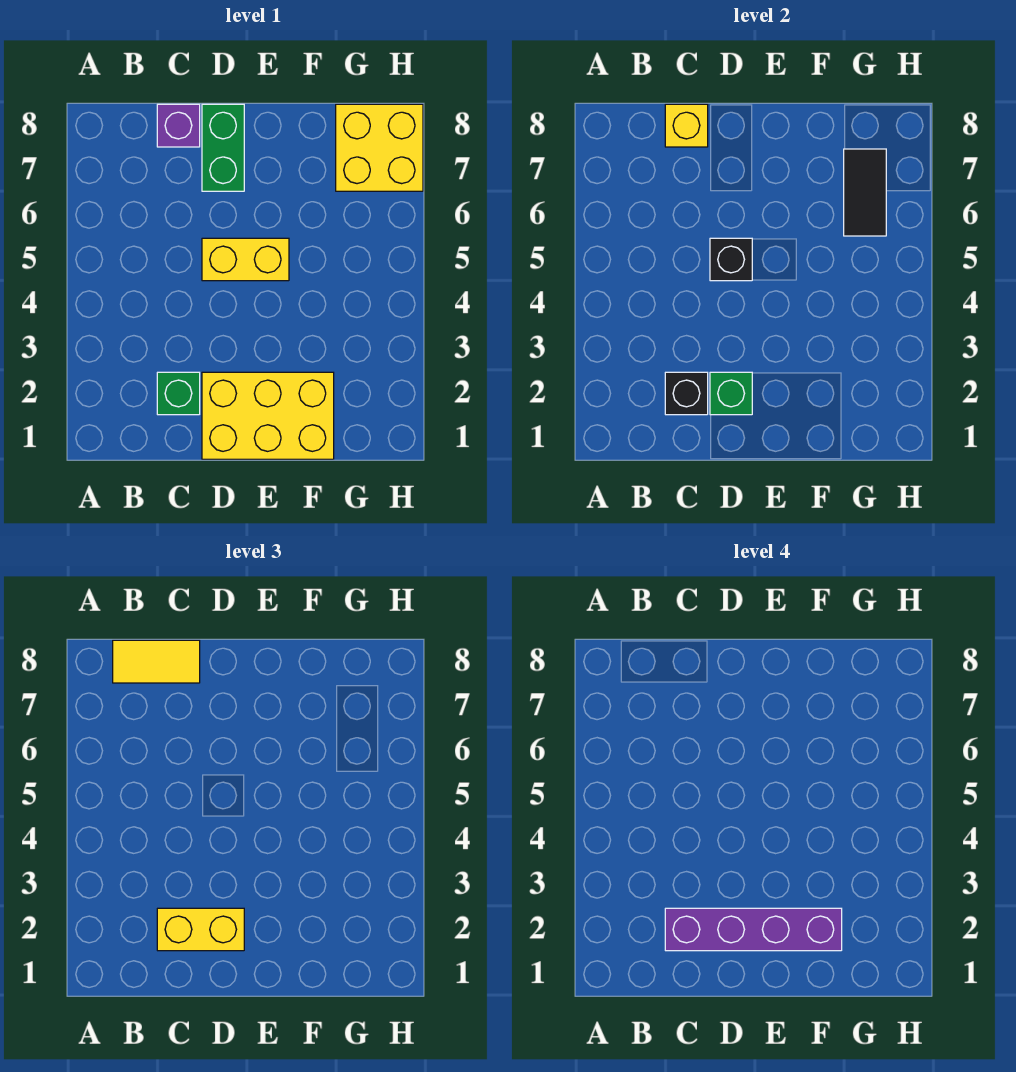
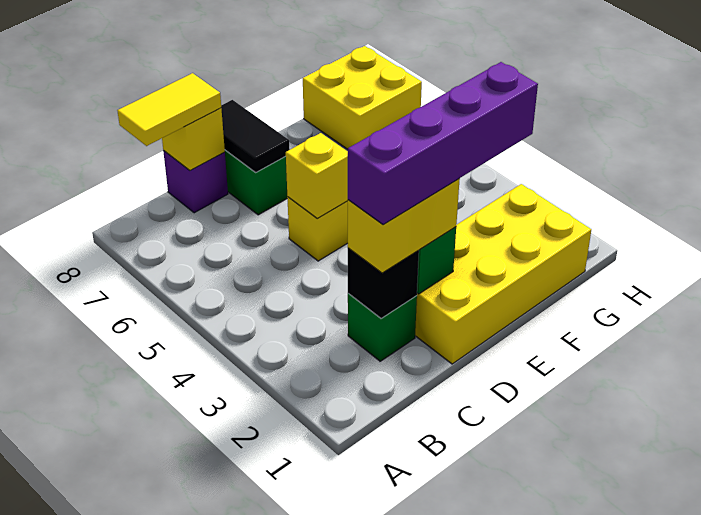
yellow brick D1:F2 level 1 -> yellow brick D1:G2 level 1
black brick D5 level 2 -> yellow brick D5 level 2
black tile G6:G7 level 2 -> black tile D7:D8 level 2

